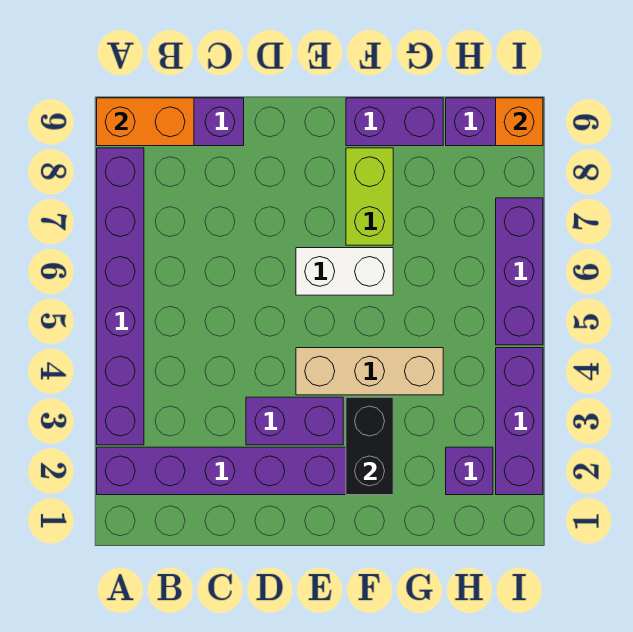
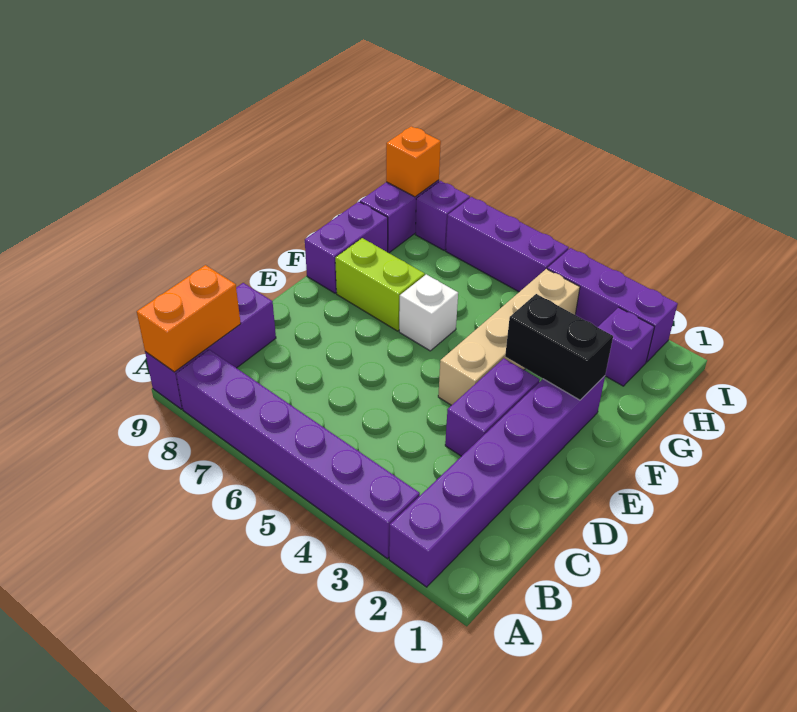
tan brick E4:G4 level 1 -> tan brick E4:H4 level 1
white brick E6:F6 level 1 -> white brick F6 level 1
none -> purple brick I8 level 1

